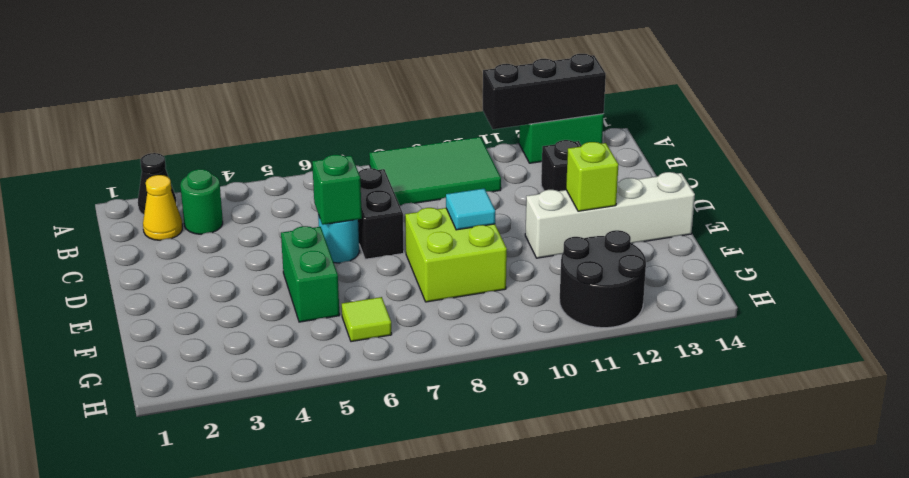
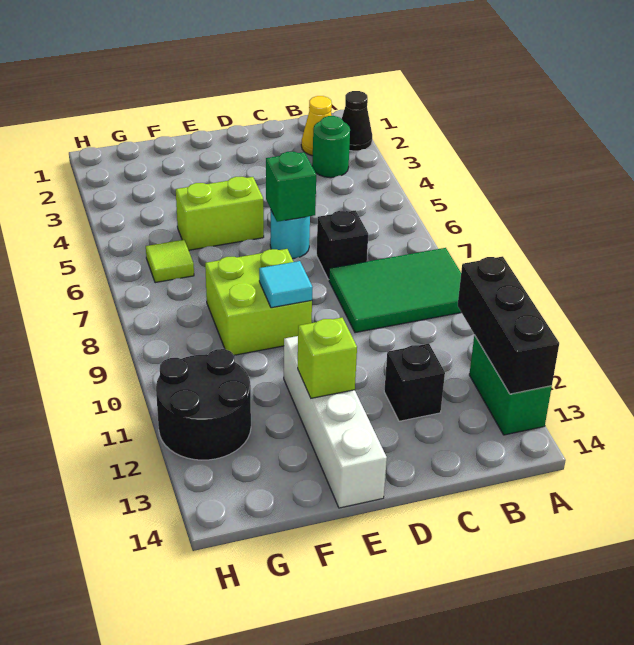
green tile A8:B10 level 1 -> green tile A8:C9 level 1
black brick C7:D7 level 1 -> black brick C7 level 1
green brick E5:F5 level 1 -> lime brick E5:F5 level 1

